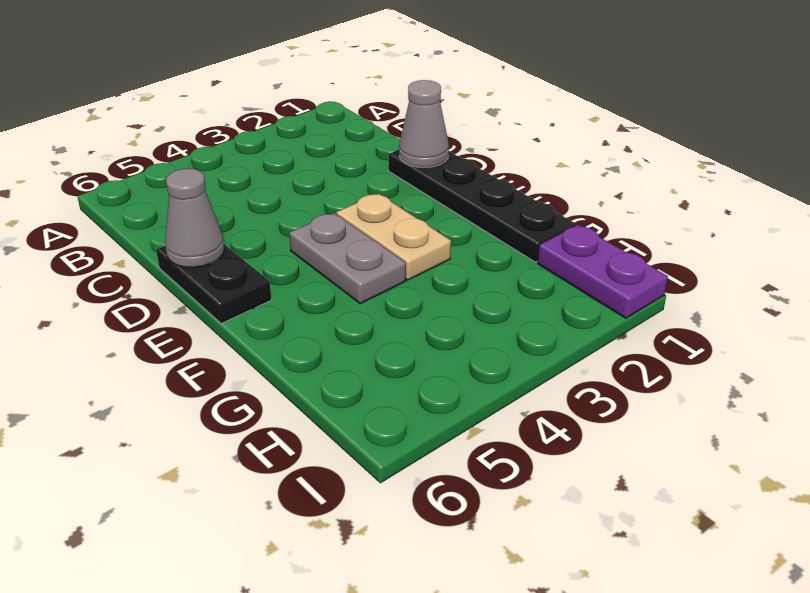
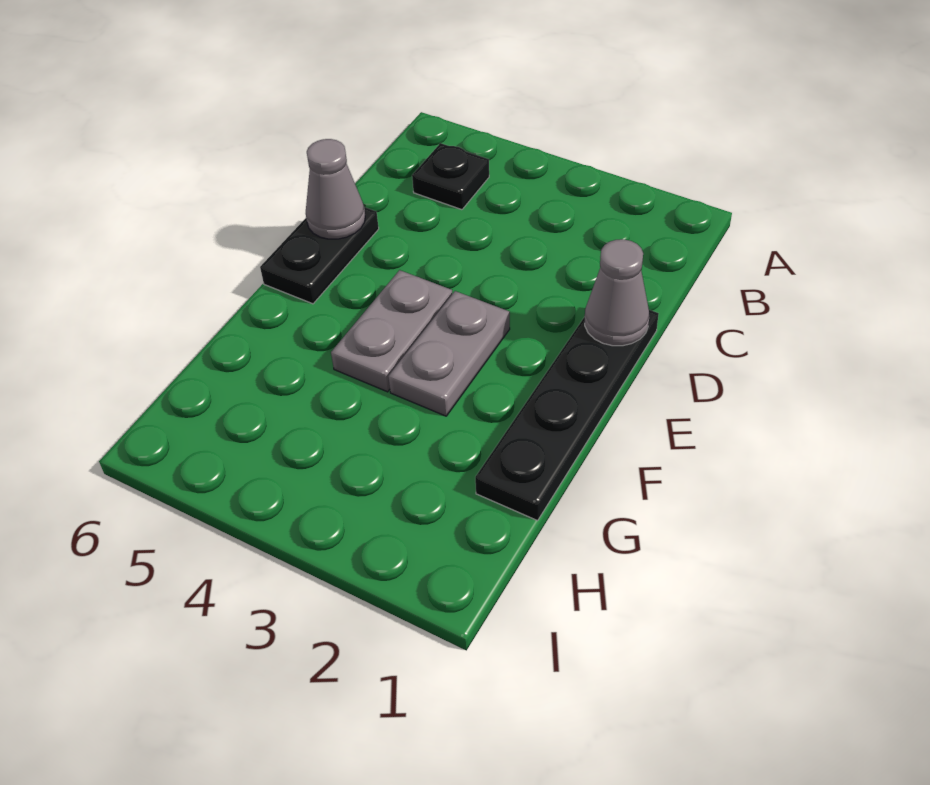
none -> black plate B5 level 1
tan plate E3:F3 level 1 -> grey plate E3:F3 level 1
purple plate H1:I1 level 1 -> none

